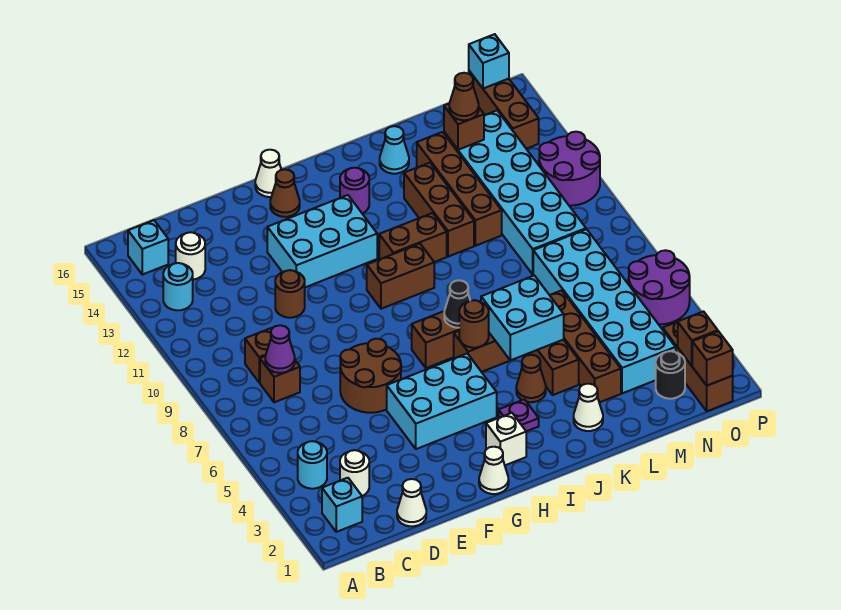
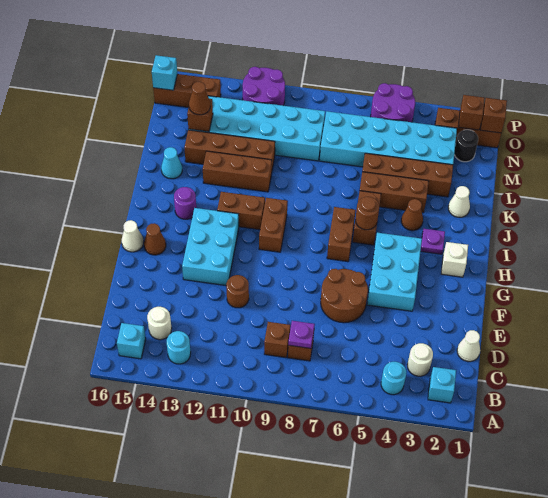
purple cone C8 level 2 -> purple plate C8 level 2
white cone G1 level 1 -> none
black cone I7 level 2 -> none
brown brick I11:J11 level 1 -> brown brick I11:I12 level 1
cyan brick J5:K6 level 2 -> none

